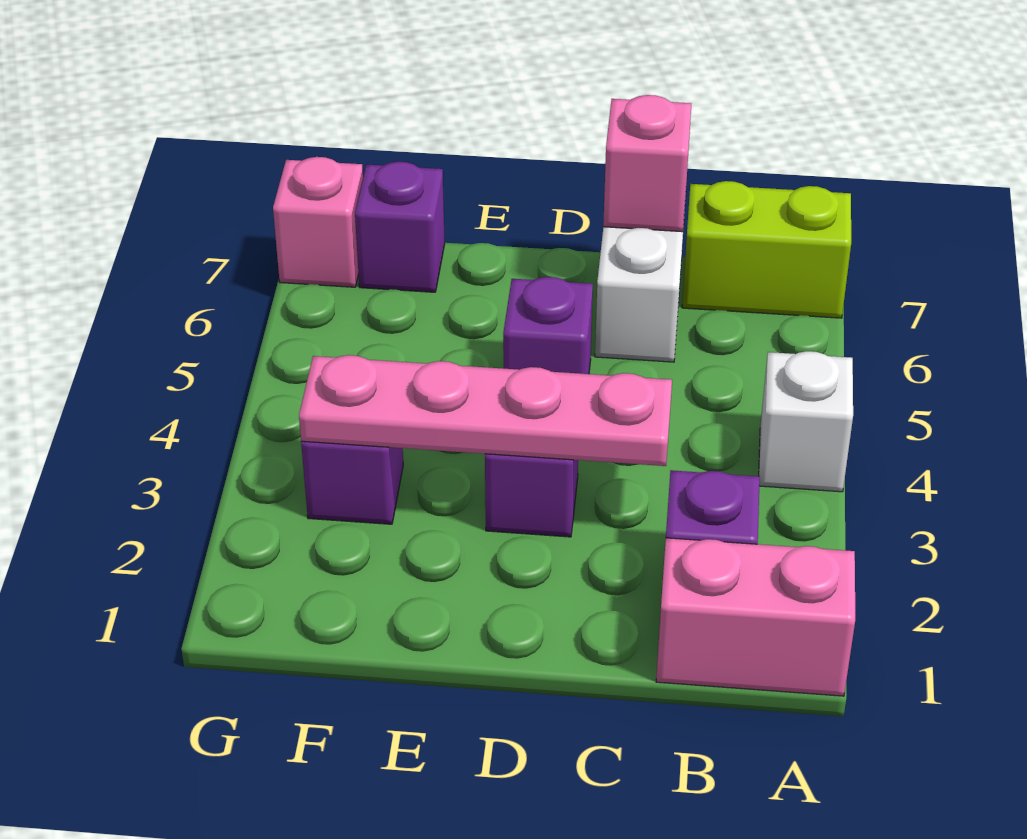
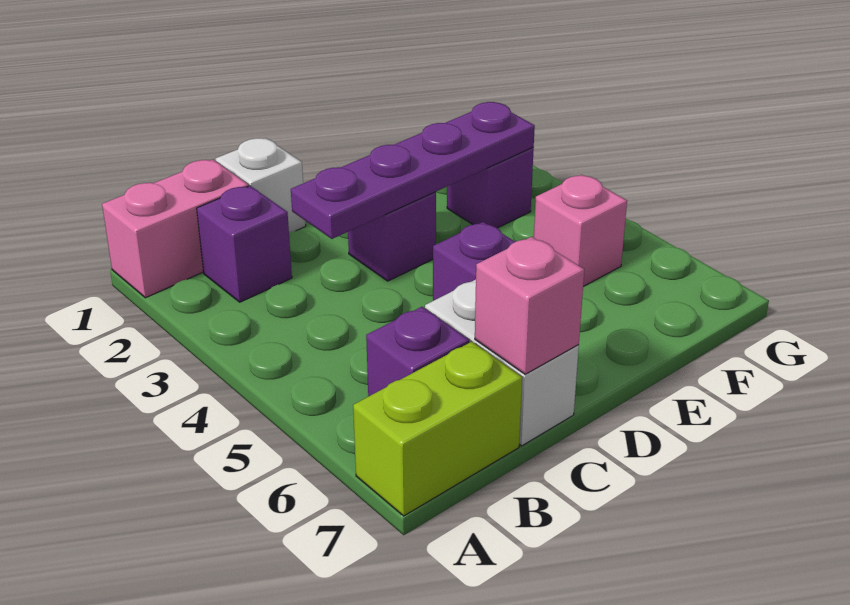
white brick A4 level 1 -> white brick C1 level 1
pink plate C3:F3 level 2 -> purple plate C3:F3 level 2
purple brick F7 level 1 -> purple brick B6 level 1
pink brick G7 level 1 -> pink brick F5 level 1

